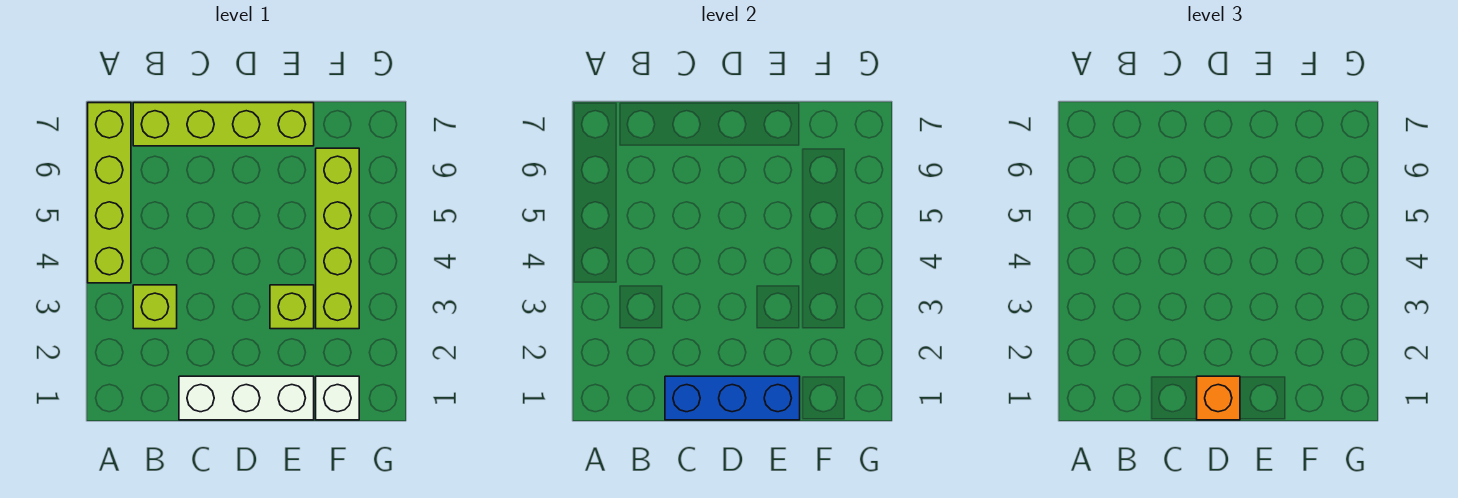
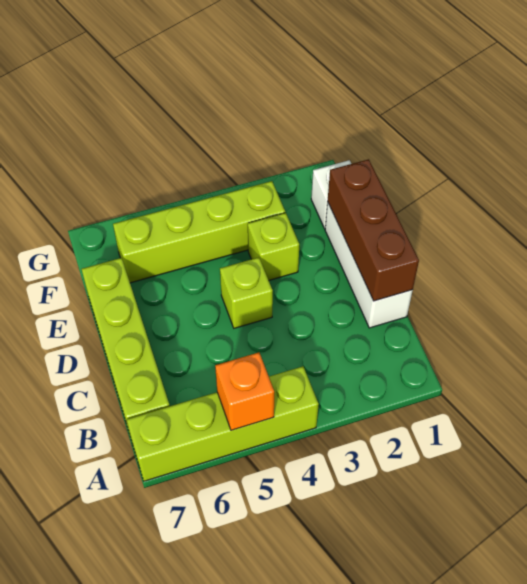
lime brick B3 level 1 -> lime brick D4 level 1
blue brick C1:E1 level 2 -> brown brick C1:E1 level 2
orange brick D1 level 3 -> orange brick A5 level 2

